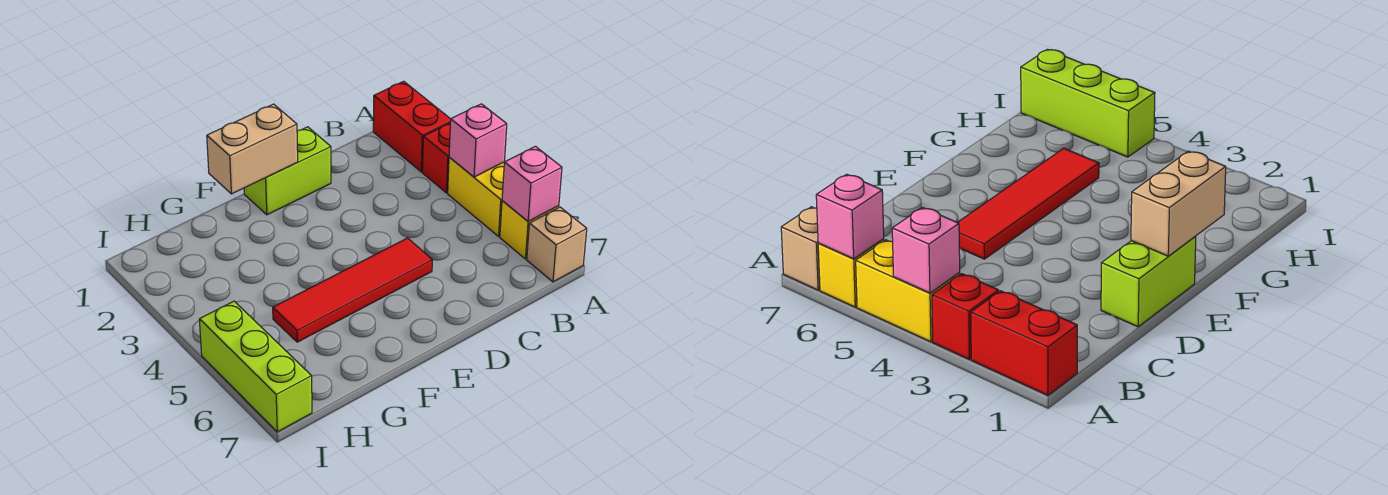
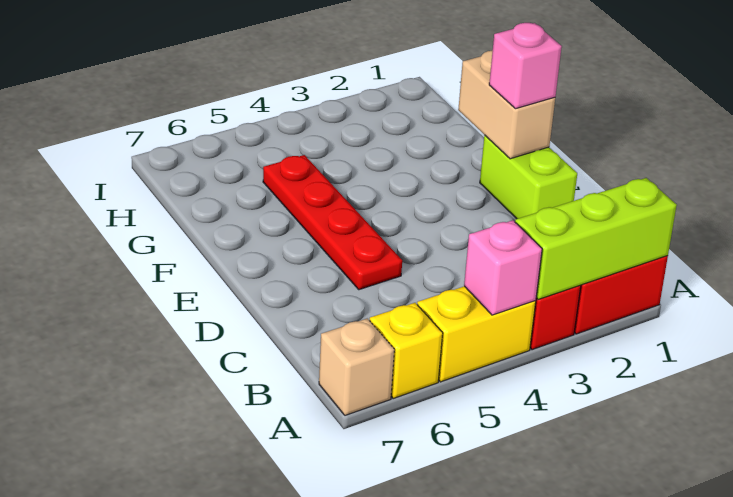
pink brick A6 level 2 -> pink brick E1 level 3
red tile D5:G5 level 1 -> red plate D5:G5 level 1
lime brick I5:I7 level 1 -> lime brick A1:A3 level 2

